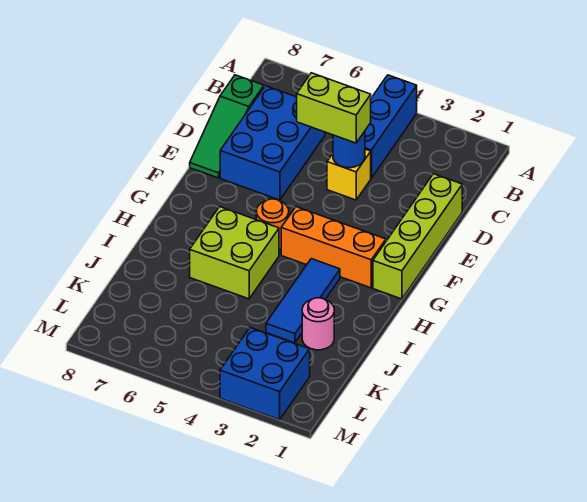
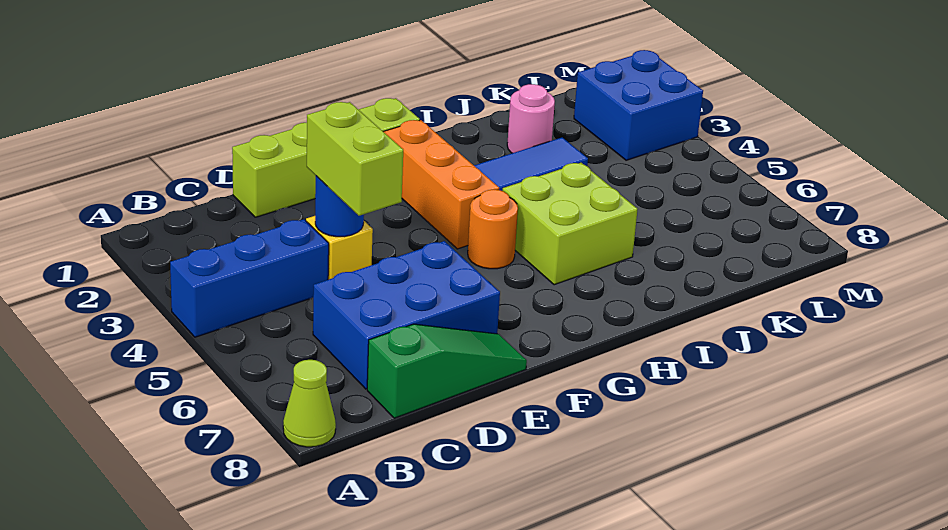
none -> lime cone A8 level 1

